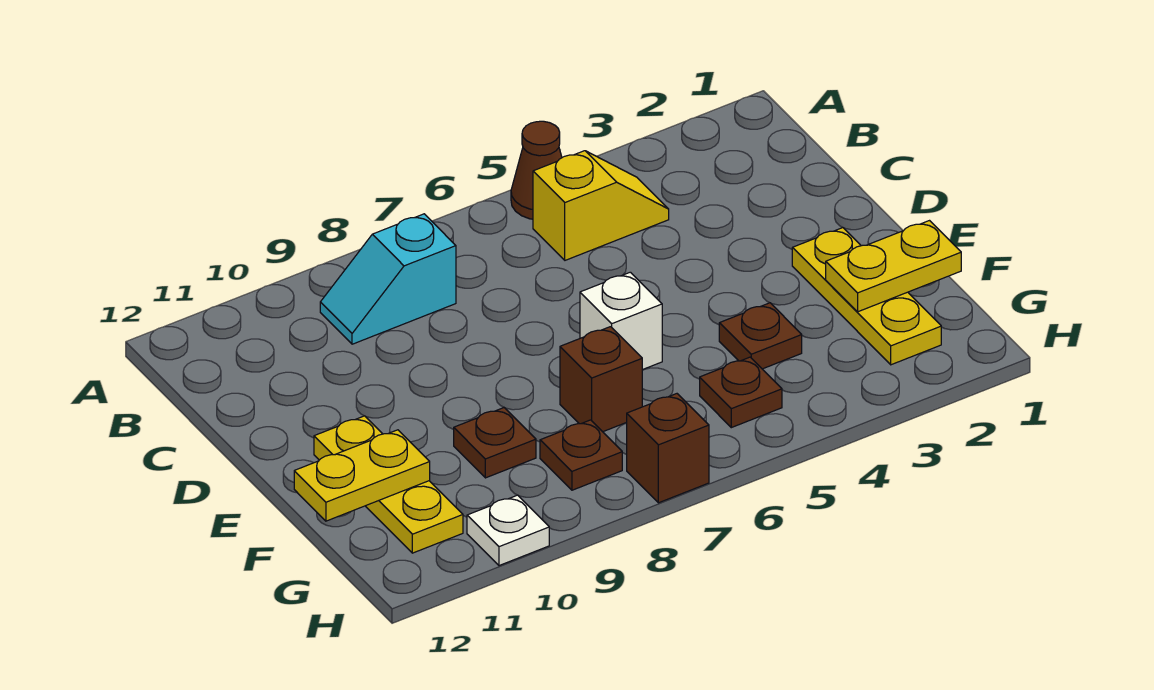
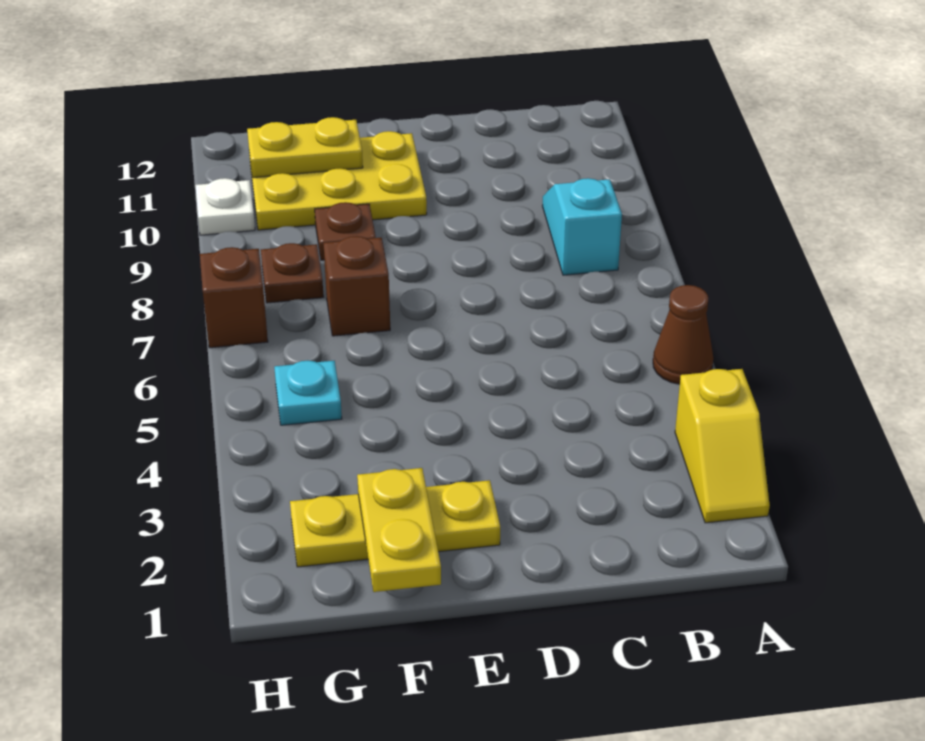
yellow slope B4:B5 level 1 top 5 -> yellow slope A2:A3 level 1 top 3
white brick E6 level 1 -> none
yellow plate E11:G11 level 1 -> yellow plate E10:G11 level 1
brown plate F4 level 1 -> none
yellow plate F11:F12 level 2 -> yellow plate F11:G11 level 2
brown plate G5 level 1 -> cyan plate G5 level 1

